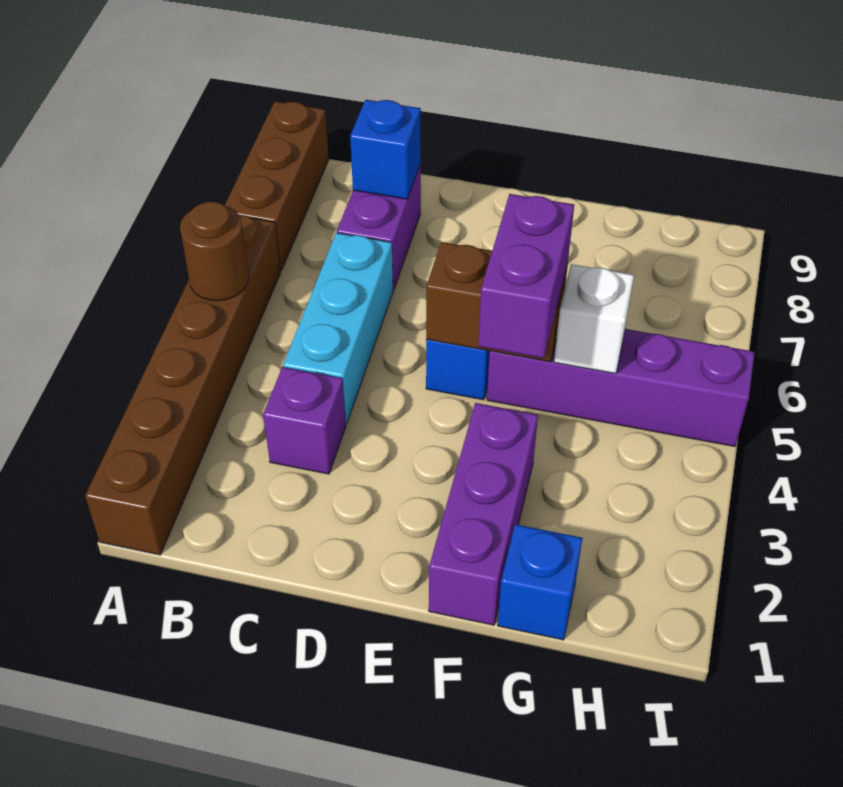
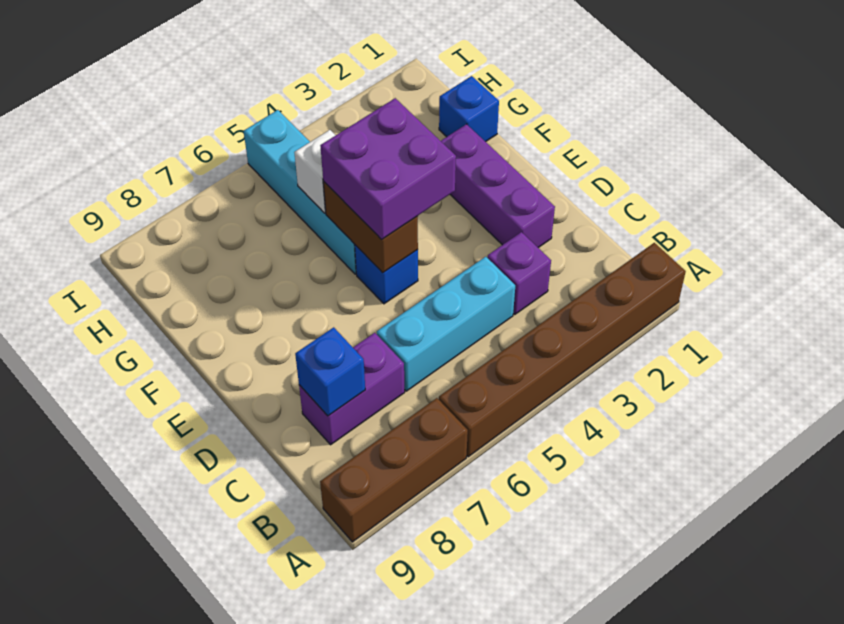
brown round brick A5 level 2 -> none
purple brick F1:F3 level 1 -> purple brick D2:F2 level 1
purple brick F4:F5 level 3 -> purple brick E4:F5 level 3
purple brick F5:I5 level 1 -> cyan brick F5:I5 level 1

